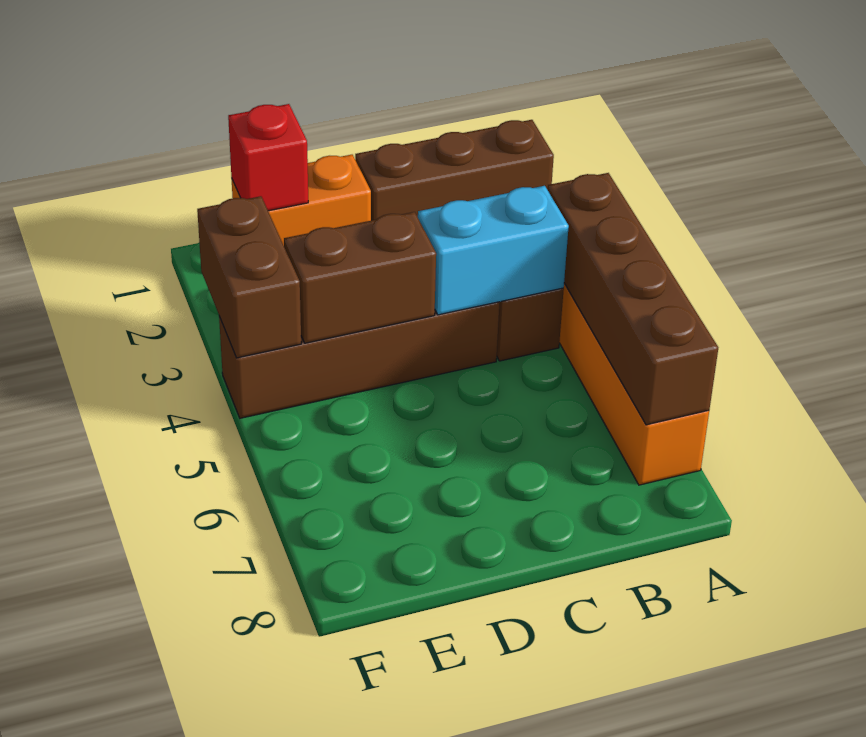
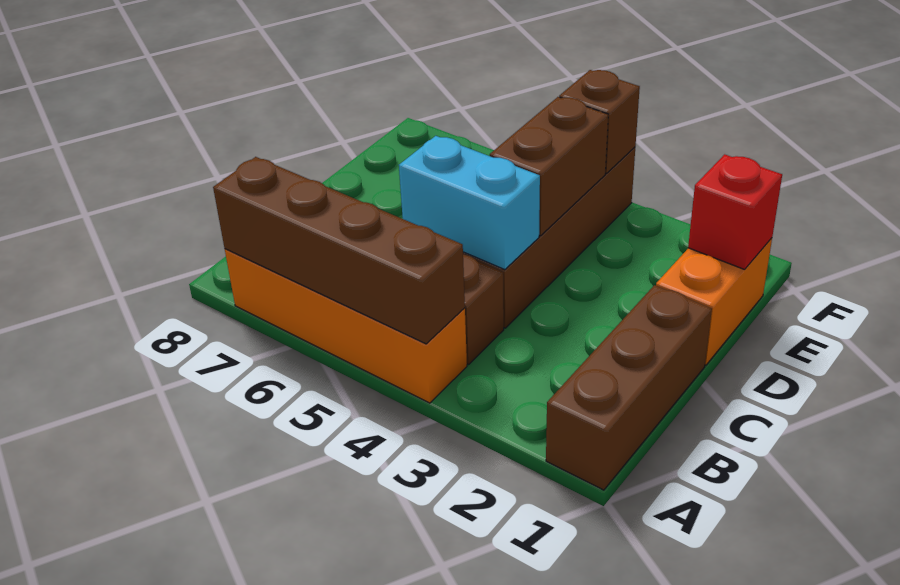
cyan brick B4:C4 level 2 -> cyan brick C4:C5 level 2
brown brick F3:F4 level 2 -> brown brick F4 level 2

